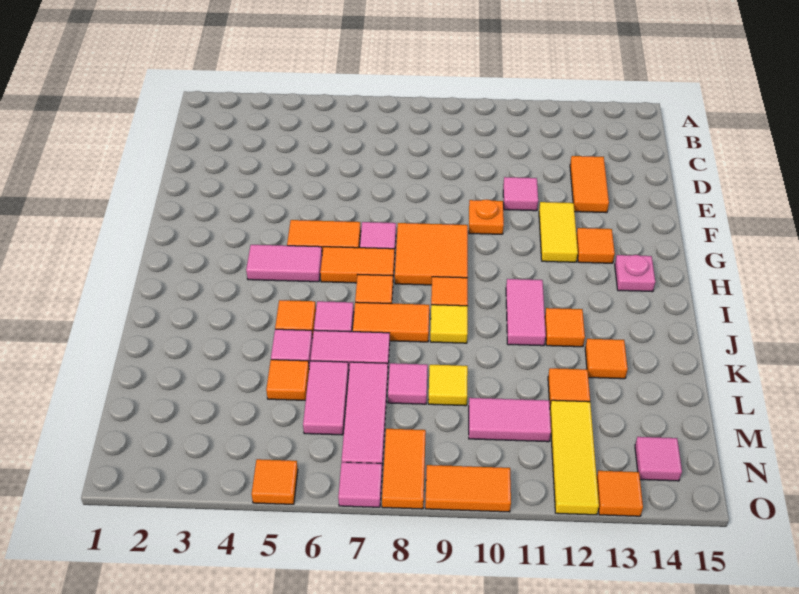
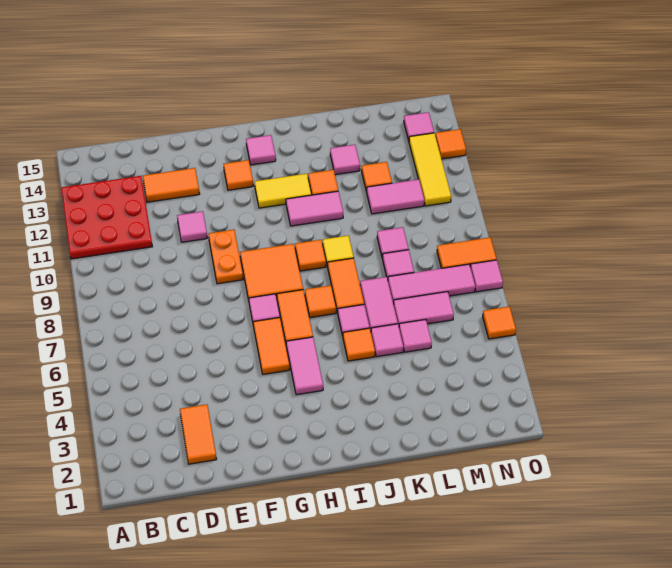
none -> red plate A11:C13 level 1
orange plate F10 level 1 -> orange plate F9:F10 level 1
yellow tile F12:G12 level 1 -> yellow tile H12:I12 level 1
pink plate H14 level 1 -> pink tile H14 level 1
orange tile K13 level 1 -> pink tile K13 level 1
orange tile L5 level 1 -> pink tile L5 level 1
yellow tile L9 level 1 -> pink tile L9 level 1
pink tile M10:M11 level 1 -> pink tile L11:M11 level 1
yellow tile M12:O12 level 1 -> yellow tile N11:N13 level 1
orange tile O9:O10 level 1 -> orange tile D2:D3 level 1

